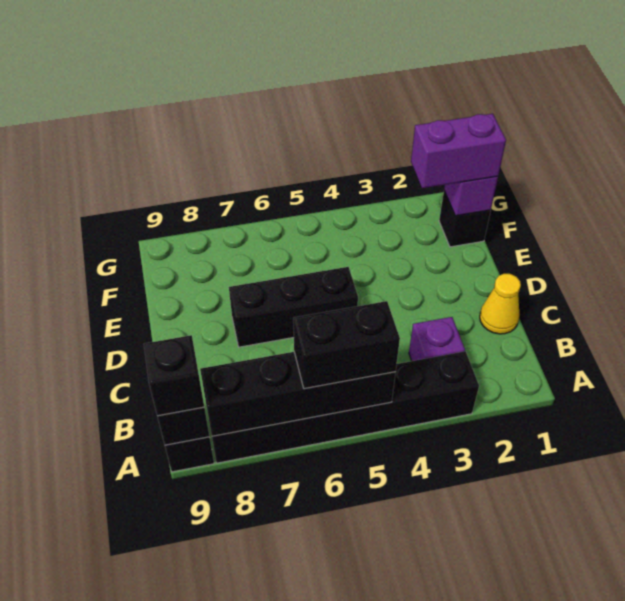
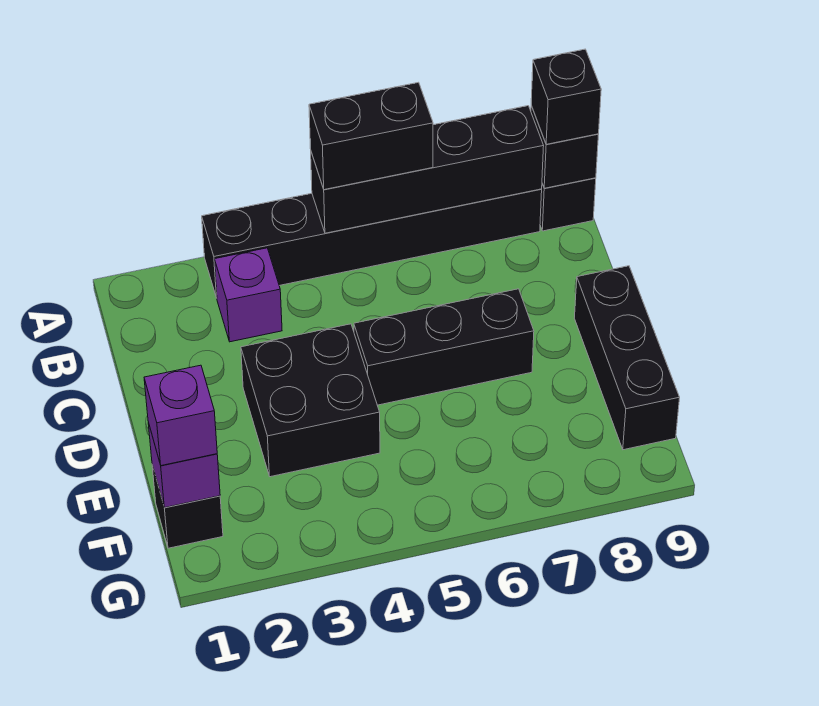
yellow cone C1 level 1 -> none
none -> black brick D3:E4 level 1
none -> black brick D9:F9 level 1
purple brick F1:F2 level 3 -> purple brick F1 level 3

